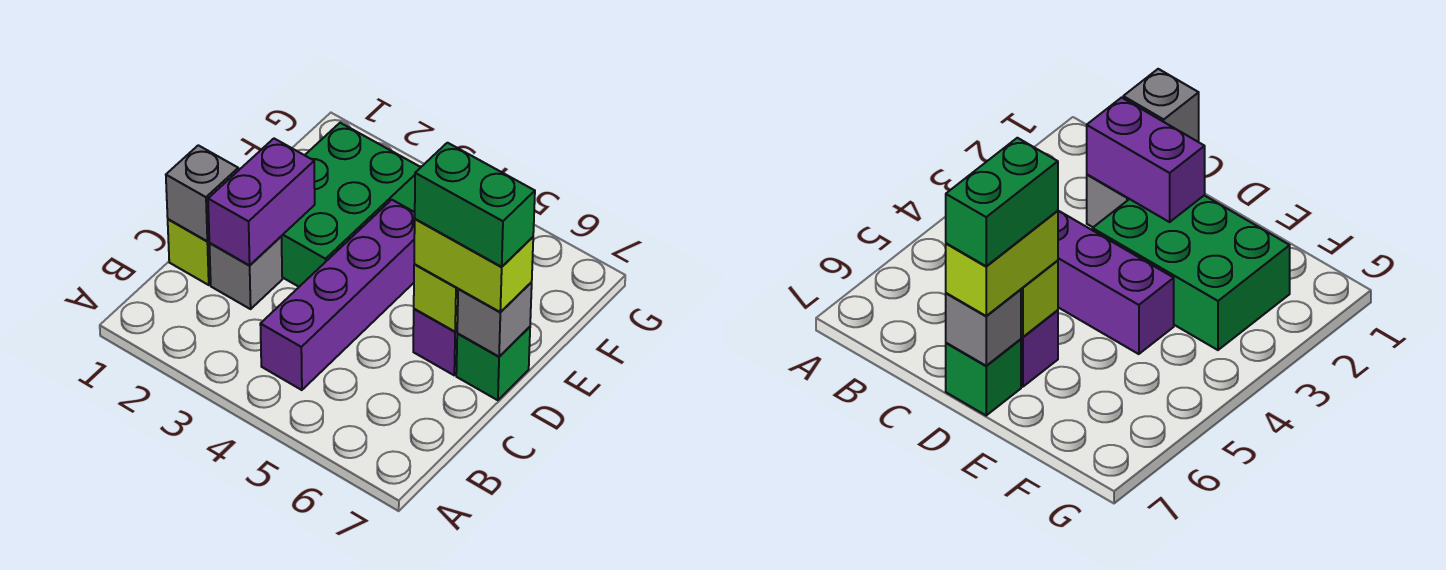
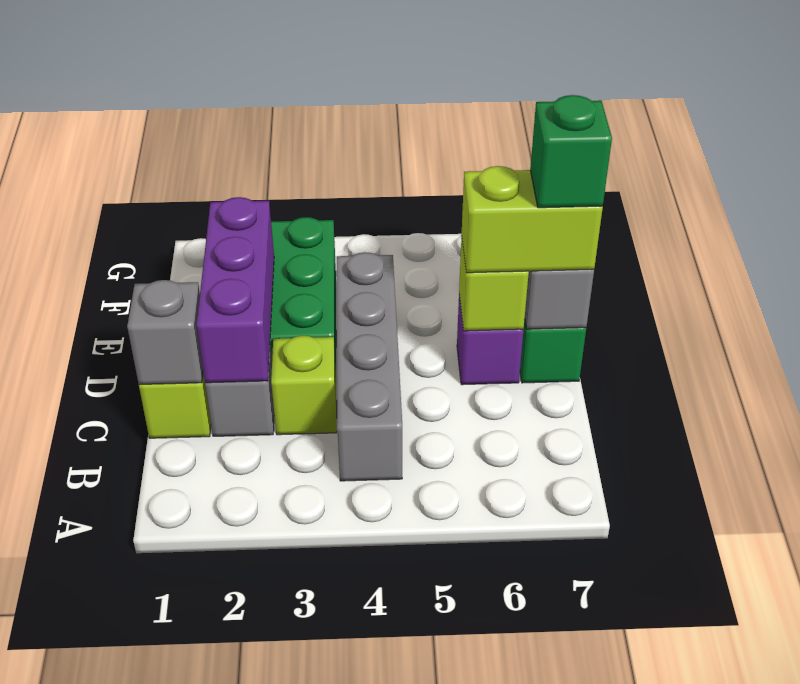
purple brick B4:E4 level 1 -> grey brick B4:E4 level 1
purple brick C2:D2 level 2 -> purple brick C2:E2 level 2
none -> lime brick C3 level 1
green brick D6:D7 level 4 -> green brick D7 level 4

